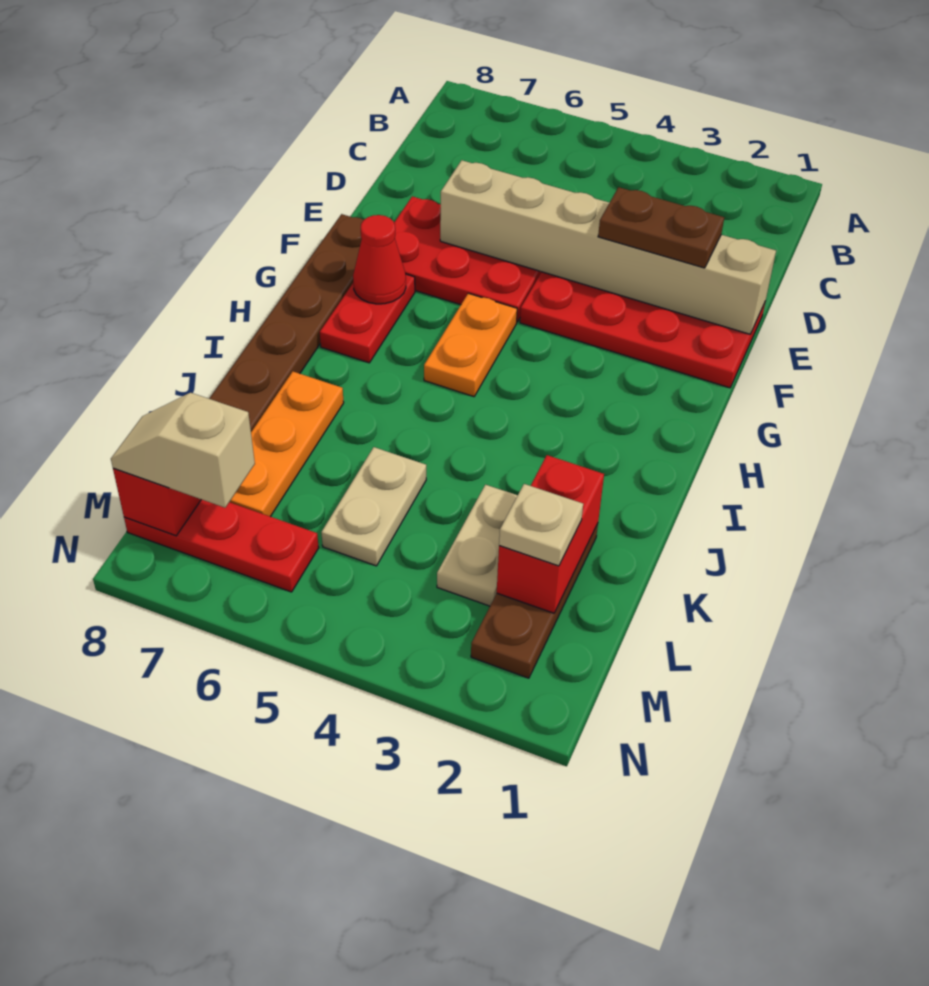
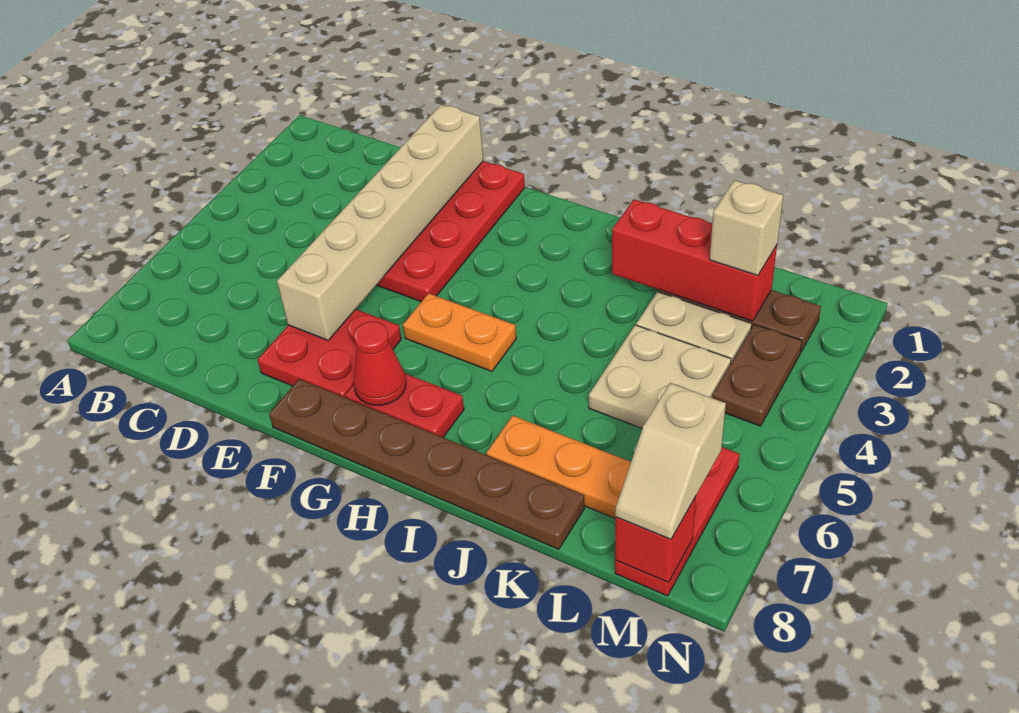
brown plate E2:E3 level 3 -> brown plate M3:M4 level 1
red plate E5:F7 level 1 -> red plate E6:F7 level 1
red brick K2:L2 level 2 -> red brick J2:L2 level 2
tan plate K5:L5 level 1 -> tan plate K4:L5 level 1
tan plate L2 level 3 -> tan brick L2 level 3

